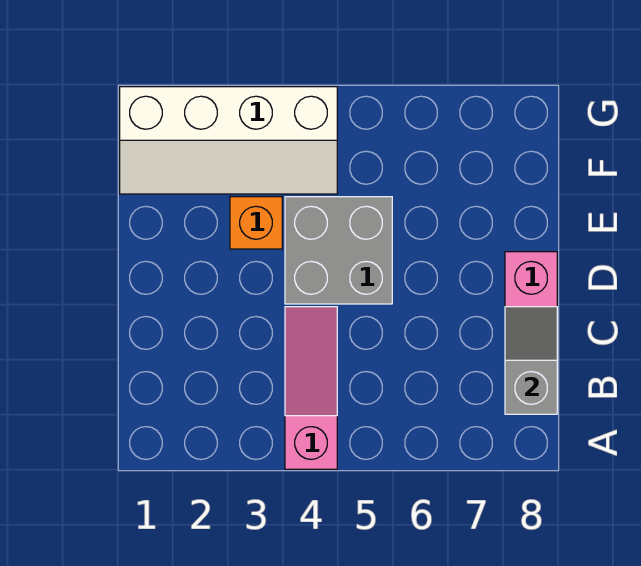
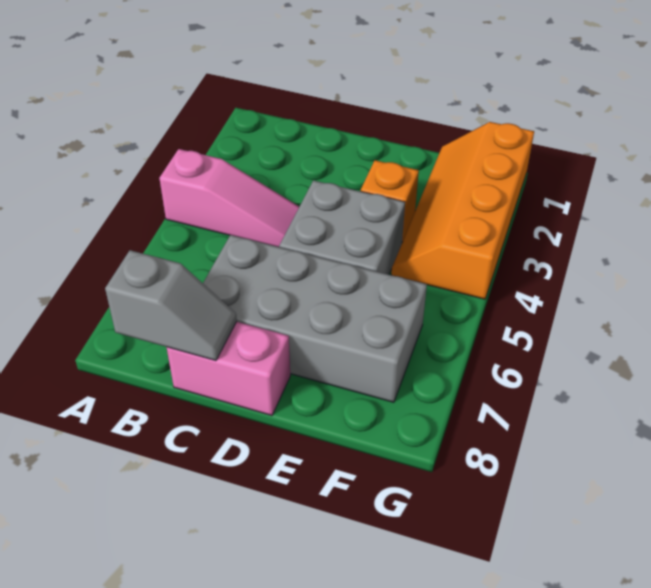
none -> grey brick C6:F7 level 1
white slope F1:G4 level 1 top G -> orange slope F1:G4 level 1 top G

